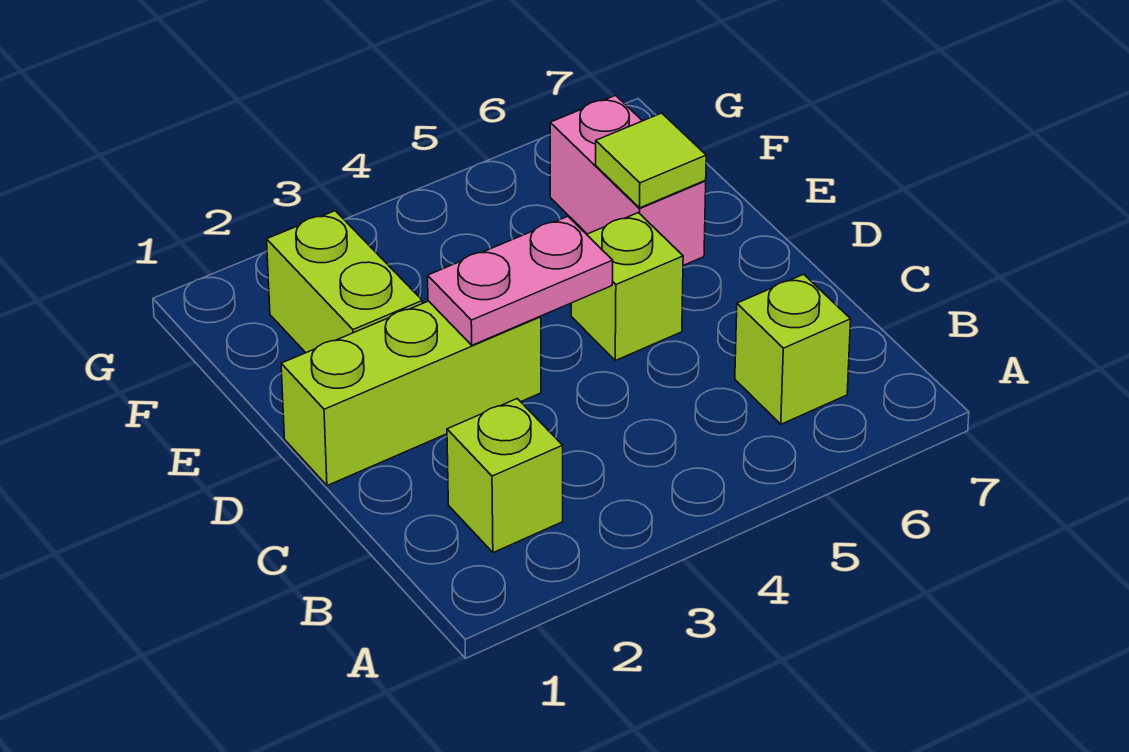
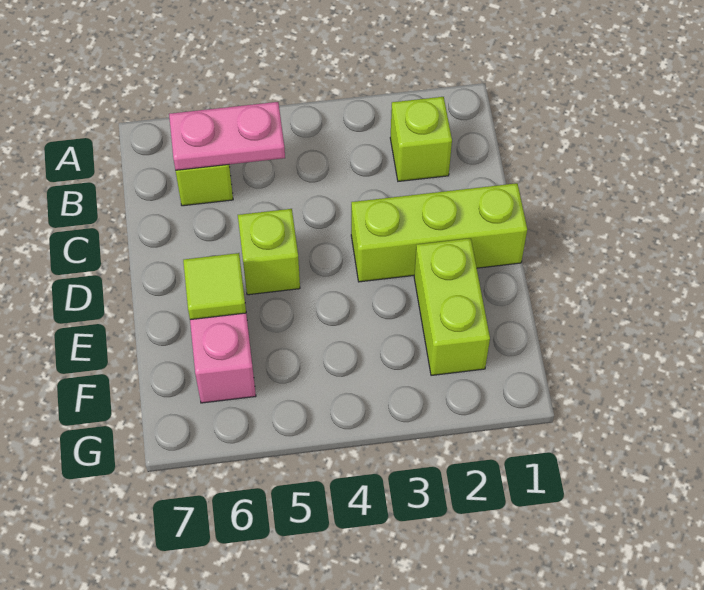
pink plate D3:D4 level 2 -> pink plate B5:B6 level 2

